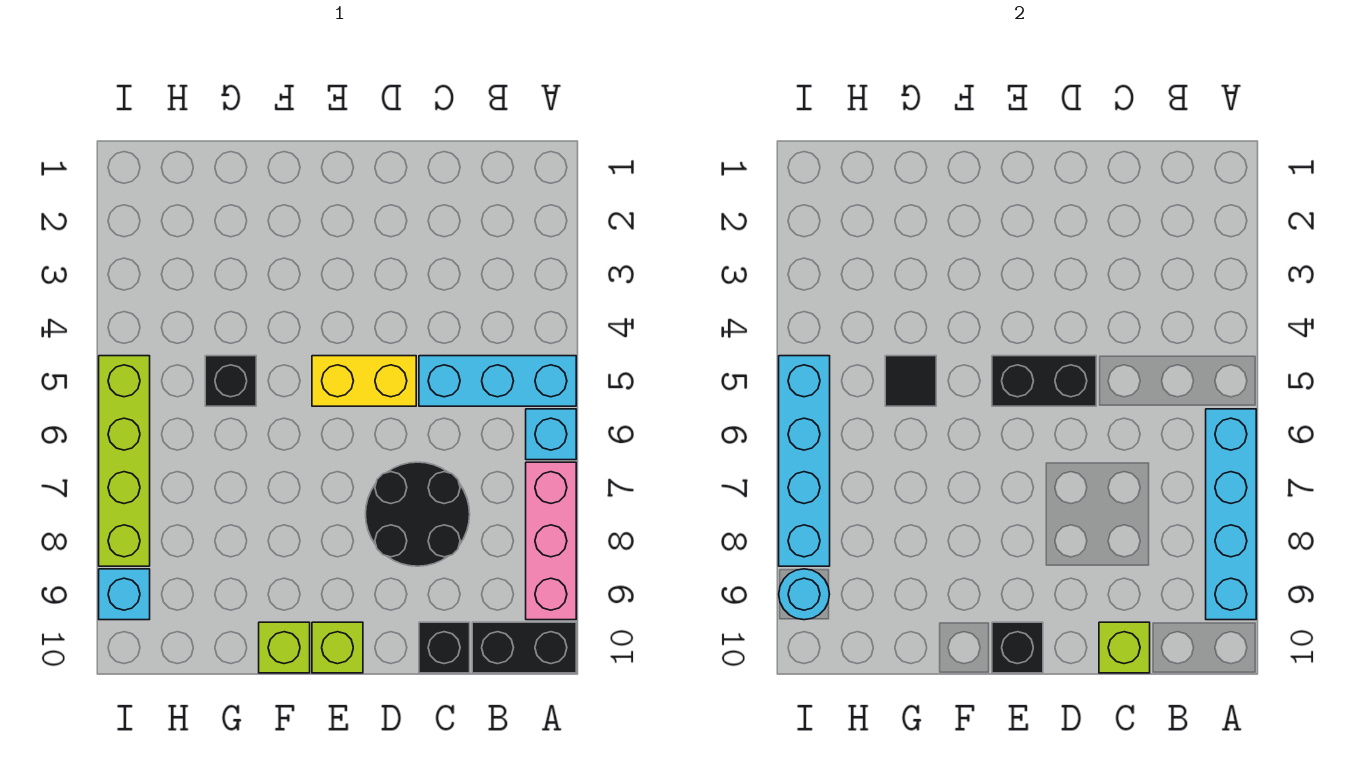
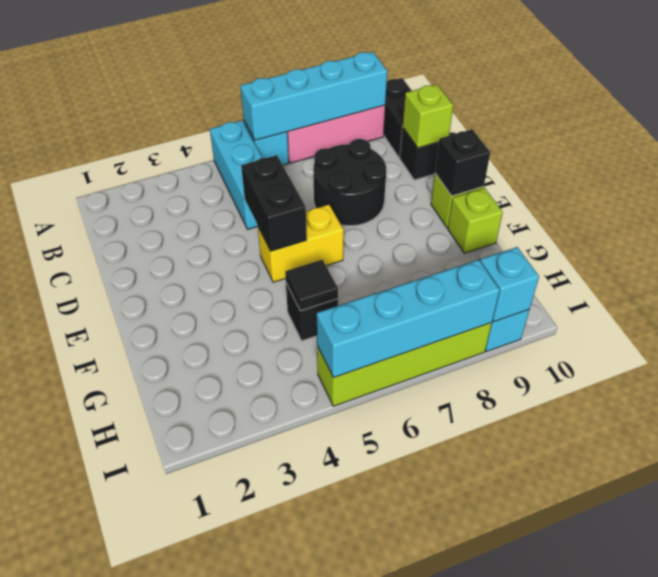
yellow brick D5:E5 level 1 -> yellow brick E5:E6 level 1
cyan round brick I9 level 2 -> cyan brick I9 level 2

